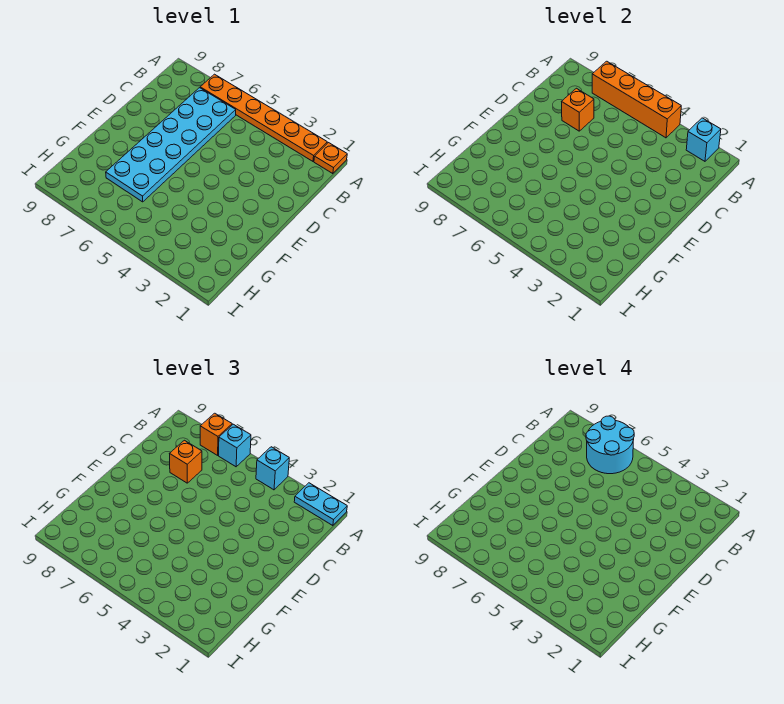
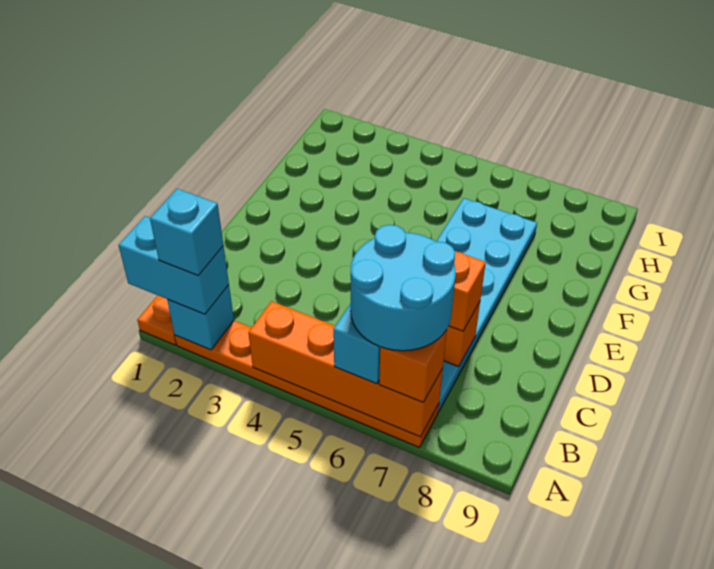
cyan plate A1:A2 level 3 -> cyan brick A1:A2 level 3
cyan brick A4 level 3 -> cyan brick A2 level 4

